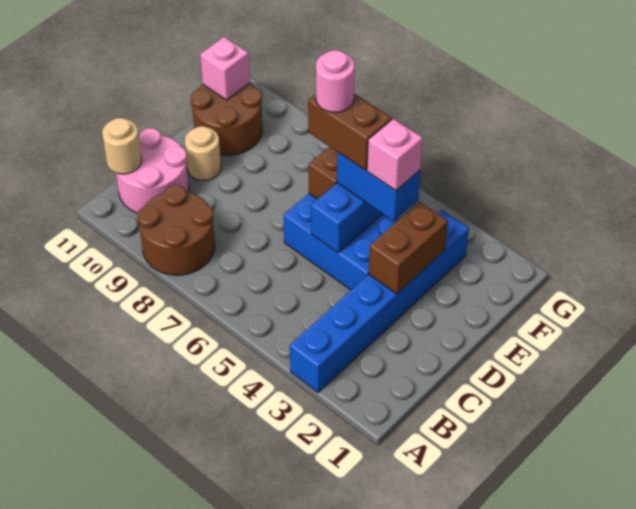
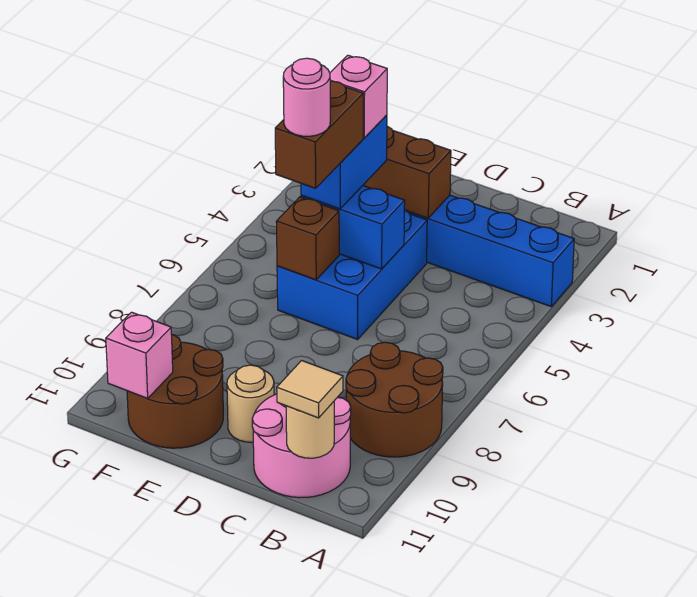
none -> tan tile B11 level 3

